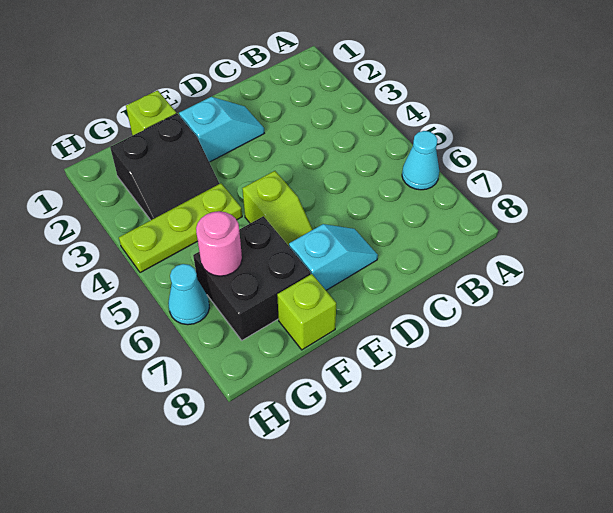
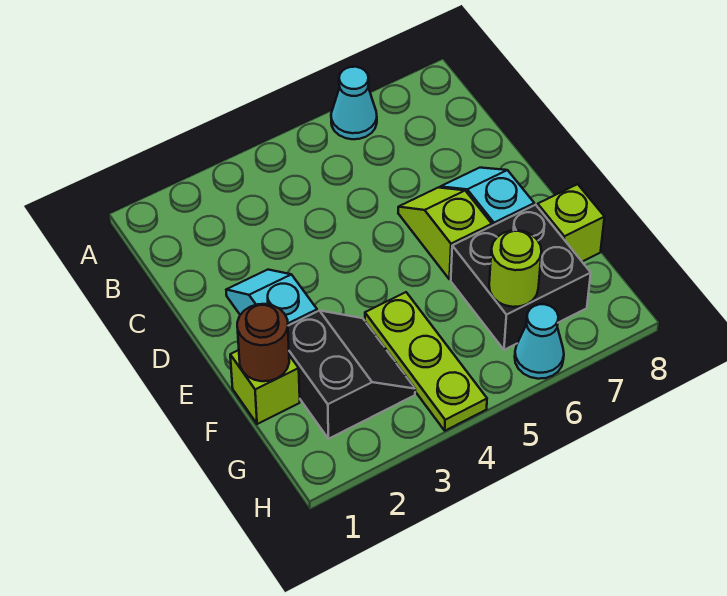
lime slope E5:E6 level 1 top 5 -> lime slope D6:E6 level 1 top E
none -> brown round brick F1 level 2
pink round brick G6 level 2 -> lime round brick G6 level 2

